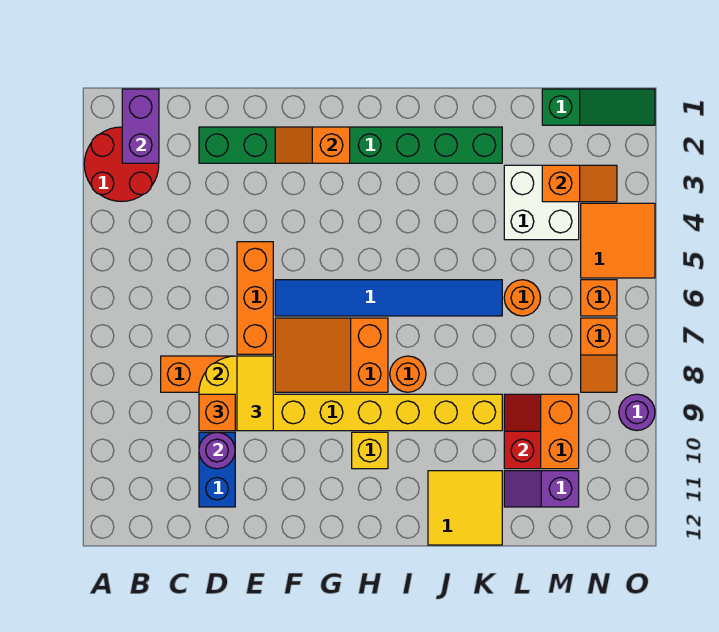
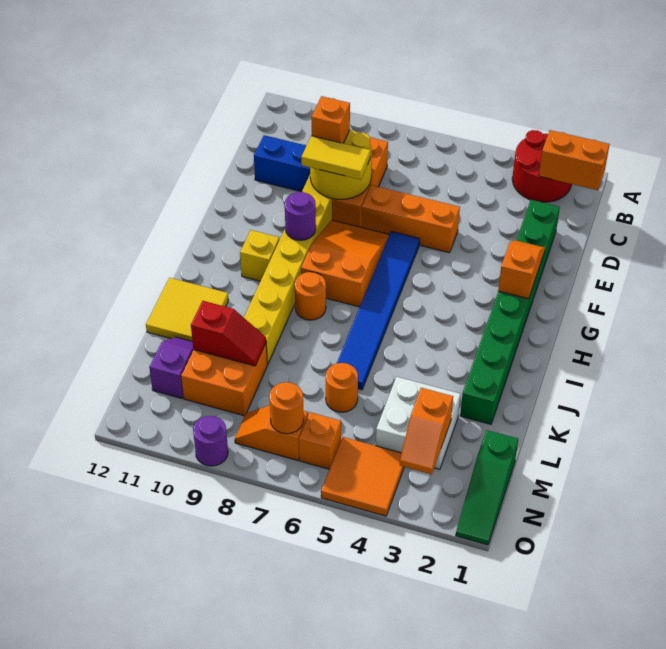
purple brick B1:B2 level 2 -> orange brick B1:B2 level 2
purple round brick D10 level 2 -> purple round brick G9 level 2
none -> orange round brick N7 level 2

